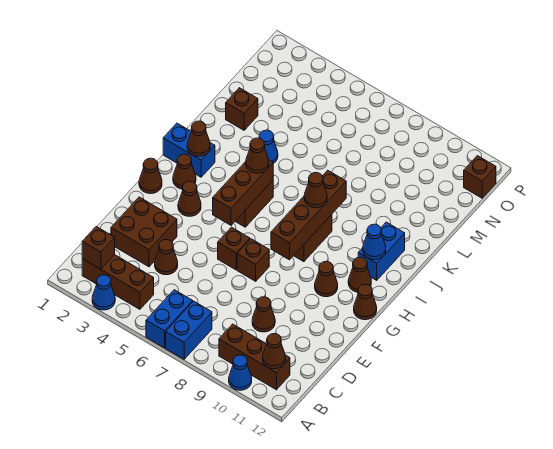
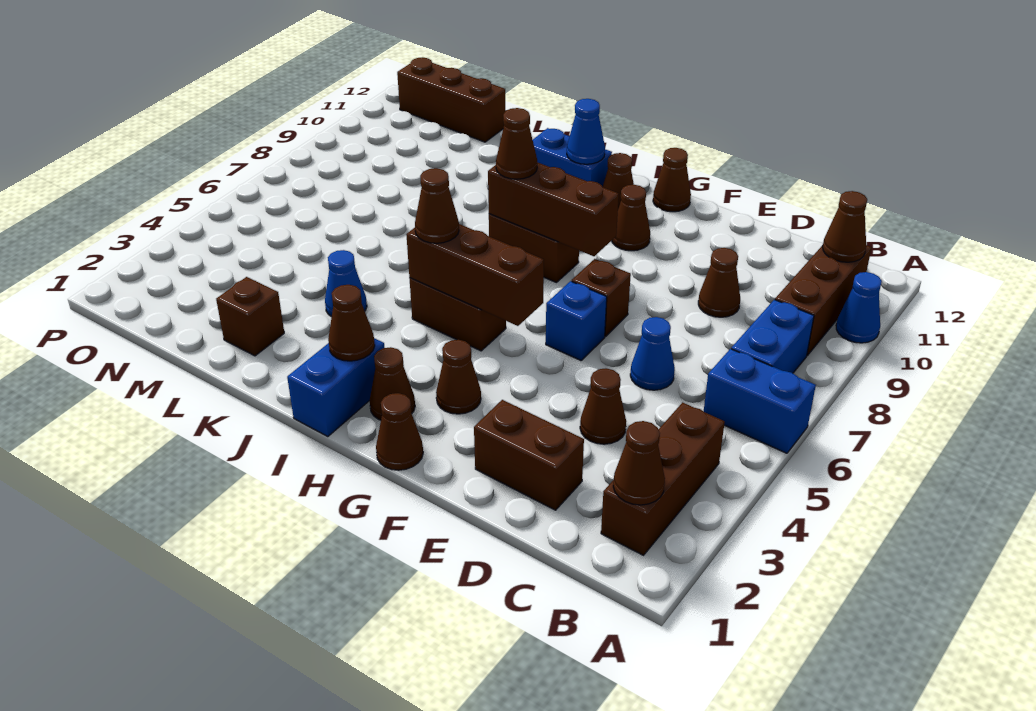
blue cone A3 level 1 -> blue cone D6 level 1
blue brick A7:B7 level 1 -> blue brick B7:B8 level 1
brown brick B2 level 2 -> brown cone B2 level 2
brown brick D2:E3 level 1 -> brown brick D2:E2 level 1
brown brick F6 level 1 -> blue brick F6 level 1
brown brick G8:J8 level 2 -> brown brick G8:I8 level 2
brown brick O12 level 1 -> brown brick M12:O12 level 1

